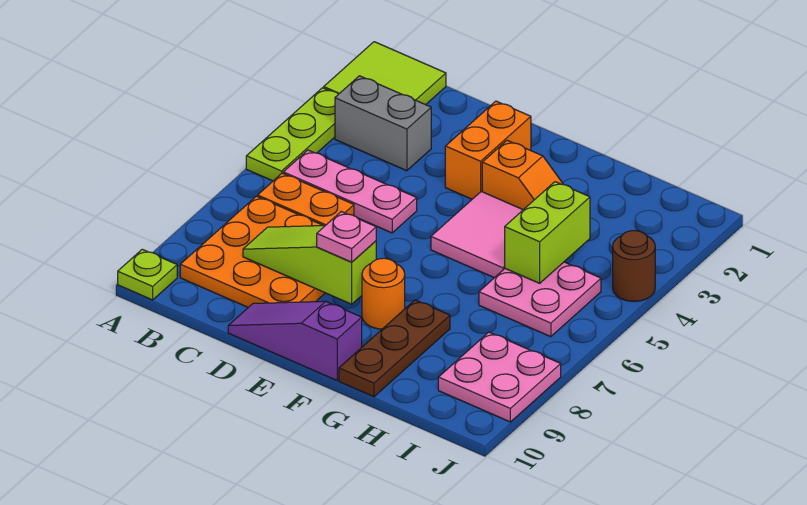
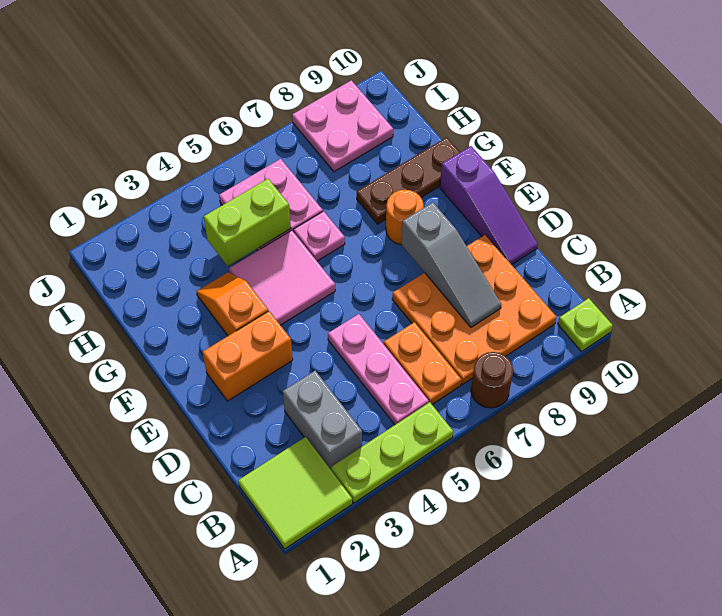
lime slope C8:E8 level 2 top E -> grey slope C8:E8 level 2 top E
pink plate E8 level 3 -> pink plate G6 level 1
brown round brick J4 level 1 -> brown round brick A7 level 1

